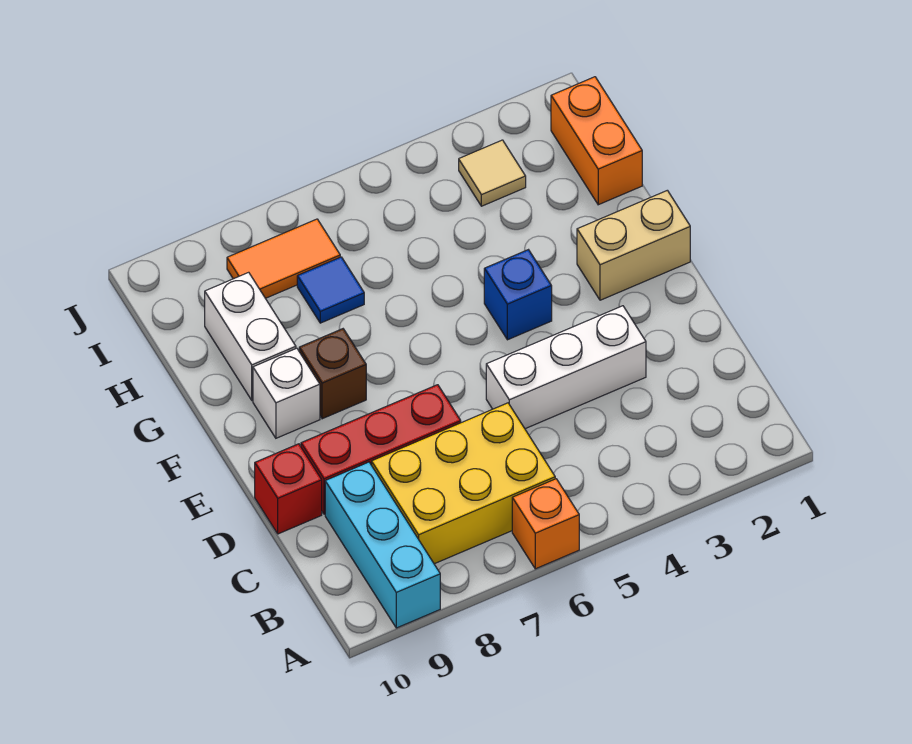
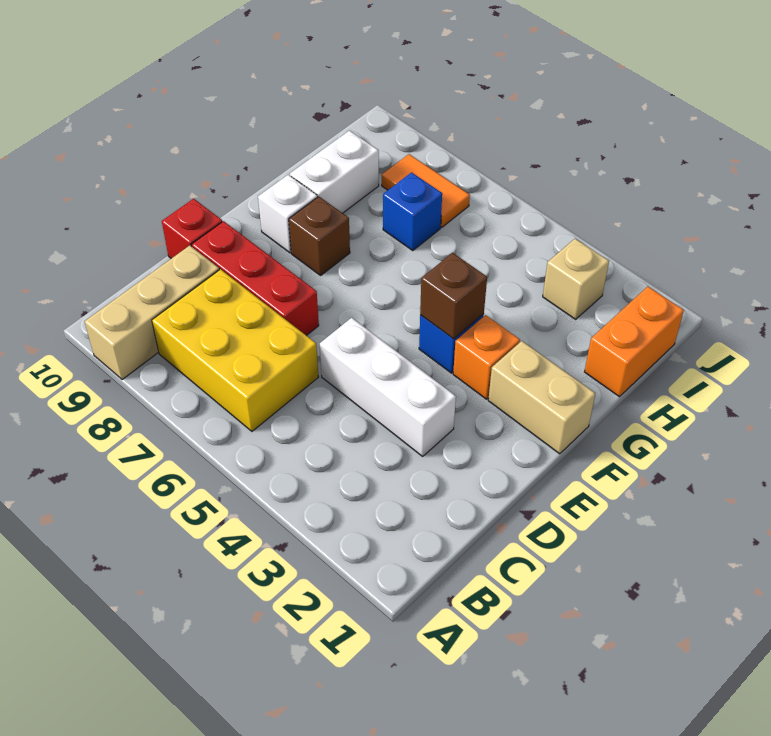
orange brick A6 level 1 -> orange brick F3 level 1
cyan brick A9:C9 level 1 -> tan brick A9:C9 level 1
none -> brown brick F4 level 2
blue tile H7 level 1 -> blue brick H7 level 1
tan tile I3 level 1 -> tan brick I3 level 1

